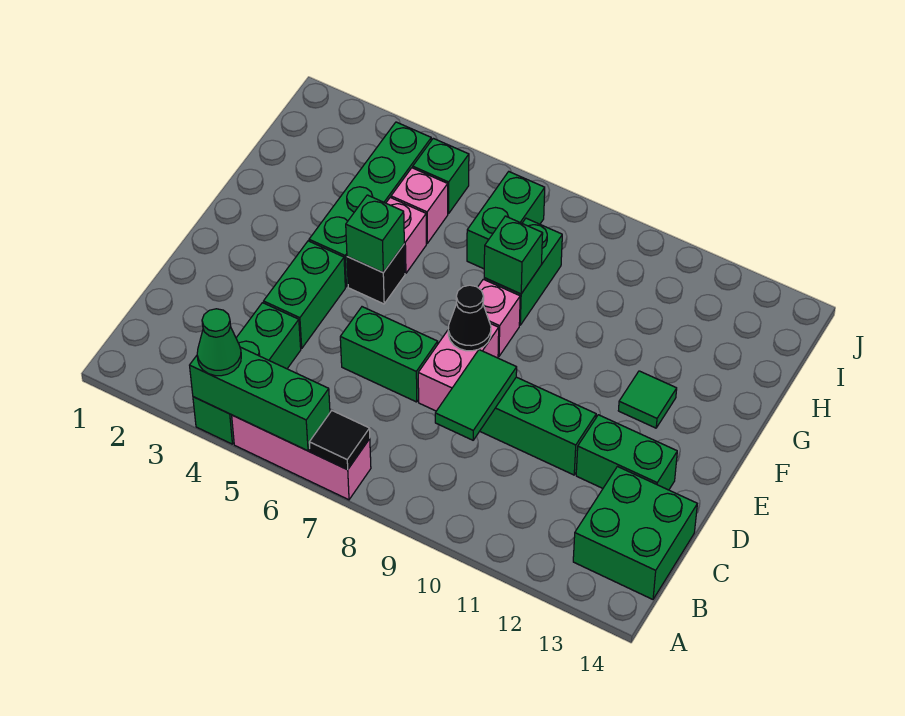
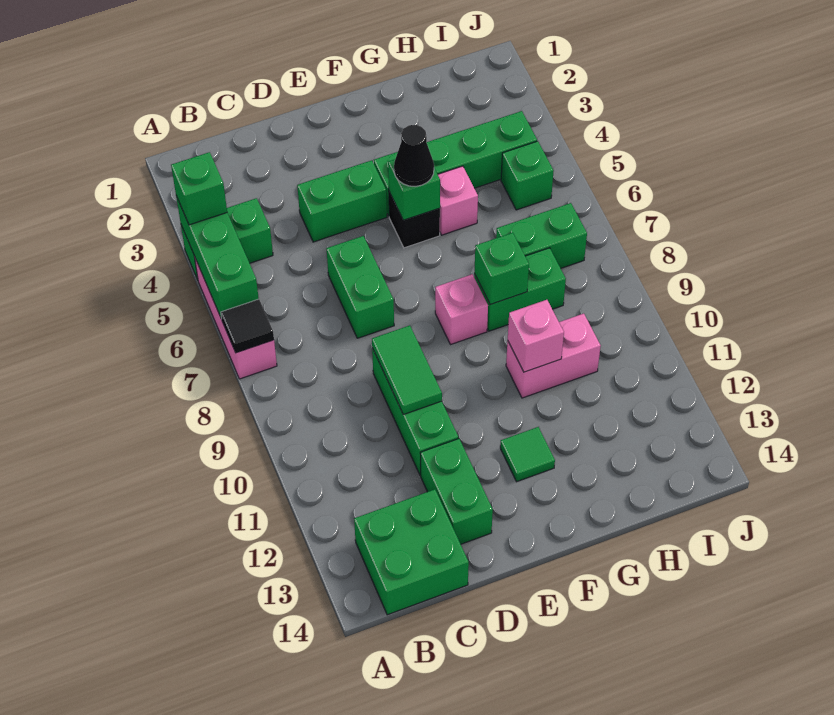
green brick A4:C4 level 1 -> green brick A4:B4 level 1
green cone A4 level 3 -> green brick A4 level 3
green tile C9:D9 level 2 -> green tile D9:D10 level 2
pink brick D8:E8 level 1 -> pink brick G10:H10 level 1
black cone E8 level 2 -> black cone F5 level 3
pink brick H5 level 1 -> pink brick G10 level 2

